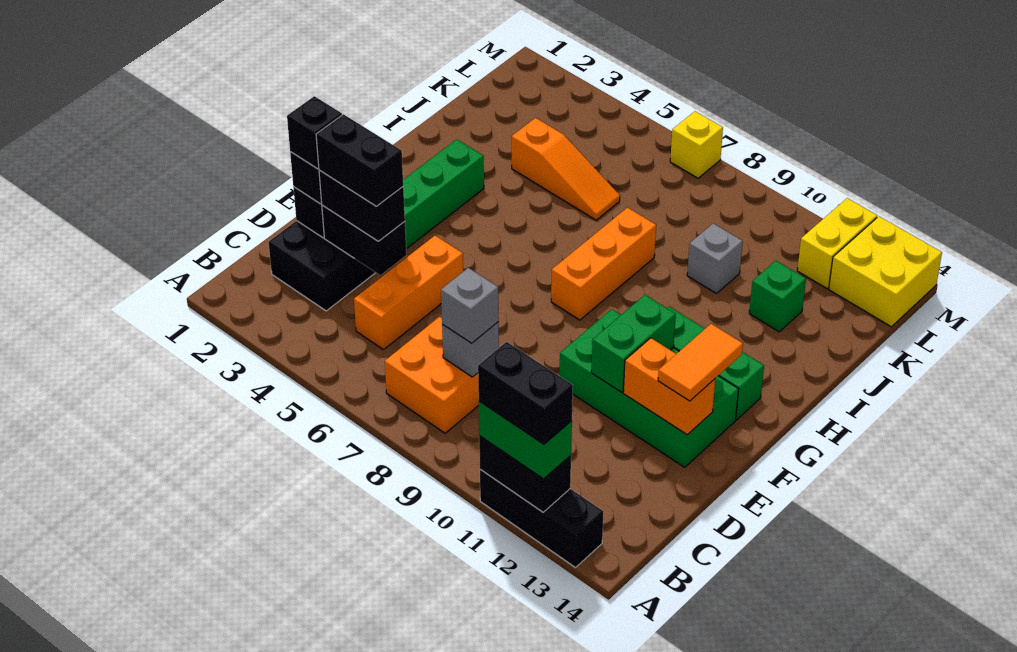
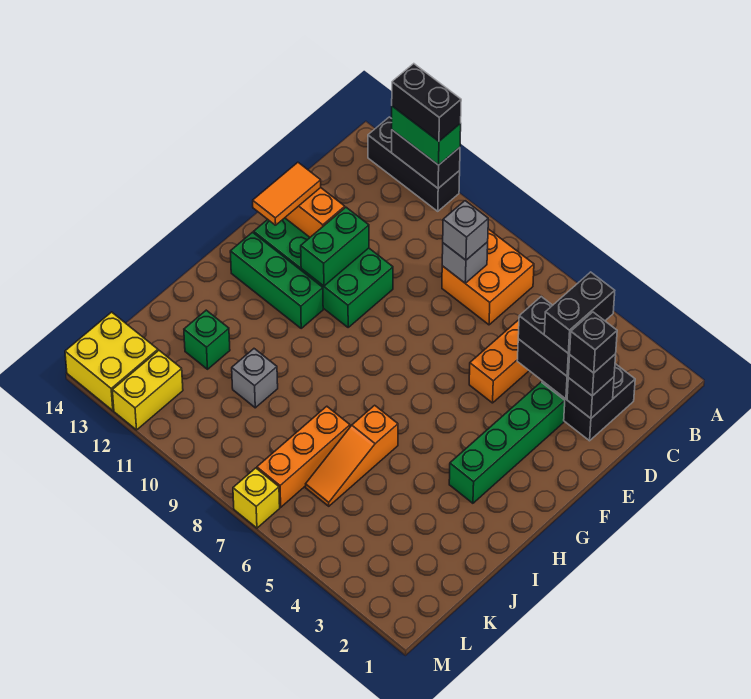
black brick D3:D4 level 4 -> black brick C3:D3 level 4
orange brick G8:I8 level 1 -> orange brick J7:L7 level 1
orange slope J4:J6 level 1 top 4 -> orange slope I6:K6 level 1 top I

